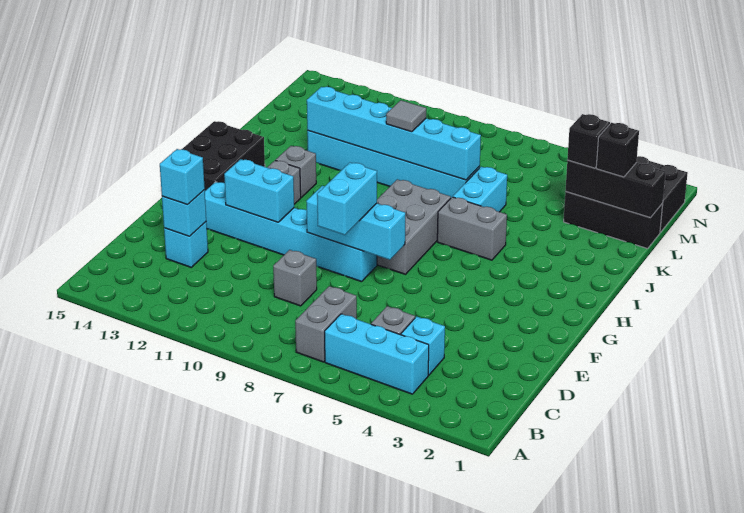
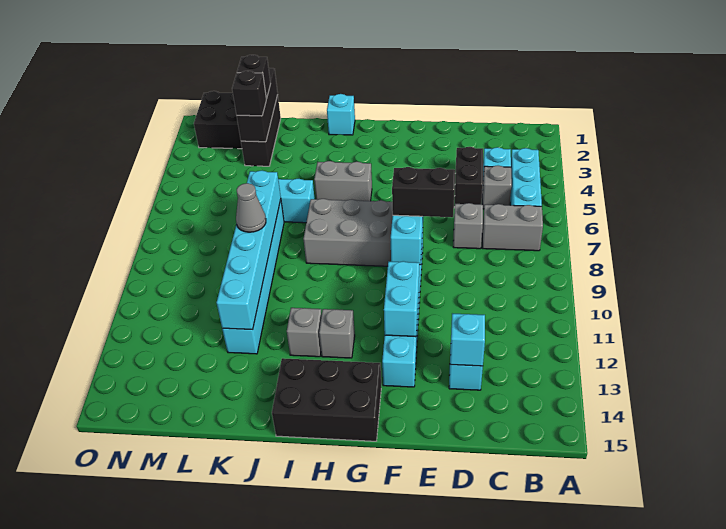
none -> black brick D4:D5 level 1
grey brick D9 level 1 -> grey brick D7 level 1
cyan brick D13 level 3 -> cyan brick I1 level 1
cyan brick E8:F8 level 3 -> black brick E8:F8 level 3
grey brick I5:I6 level 1 -> grey brick H5:I5 level 1
grey tile K9 level 3 -> grey cone K9 level 3

